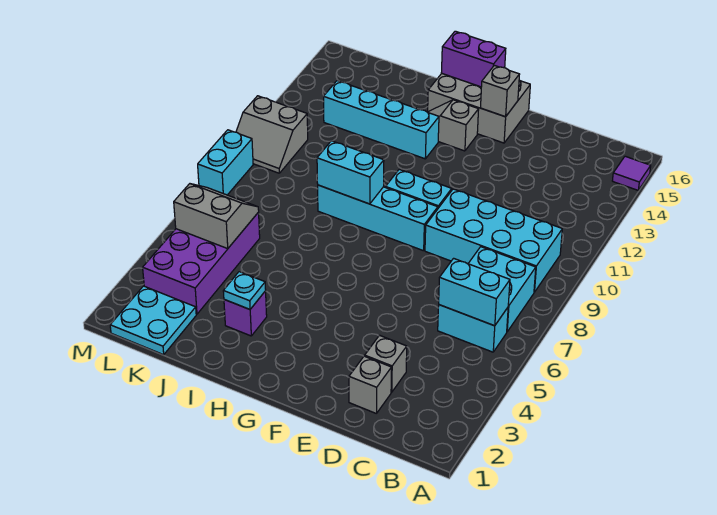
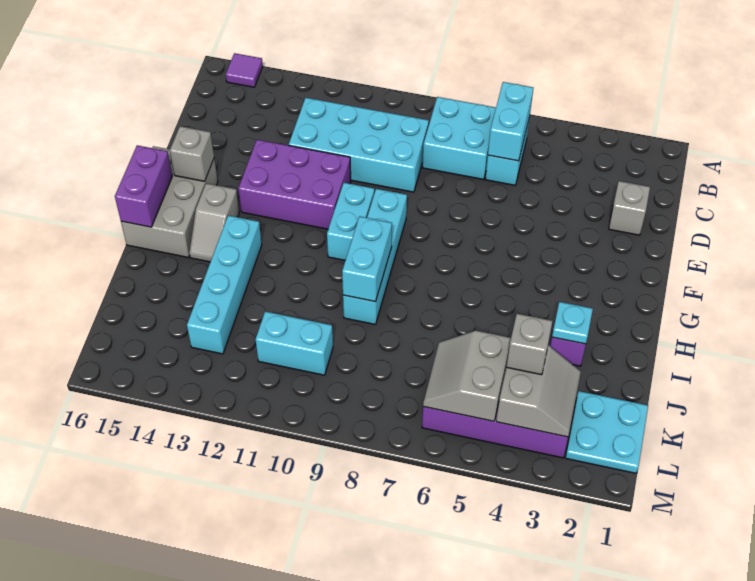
cyan brick B9:E10 level 1 -> cyan brick C9:D12 level 1
grey brick D3 level 1 -> grey brick K4 level 3
none -> purple brick E11:F13 level 1
grey slope L10:M11 level 1 top 11 -> grey slope K3:L4 level 2 top 4
cyan brick M8:M9 level 1 -> cyan brick K10:K11 level 1

